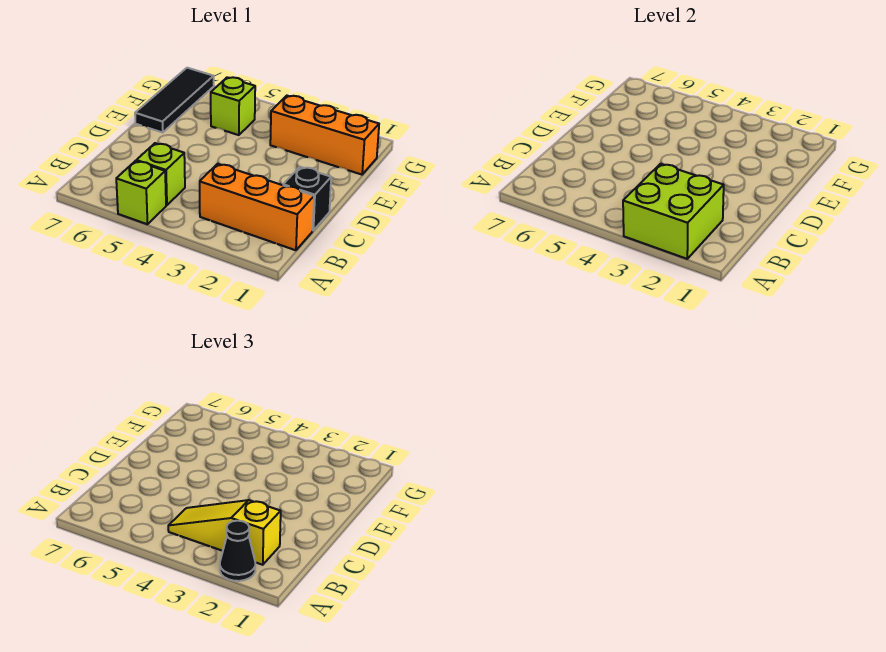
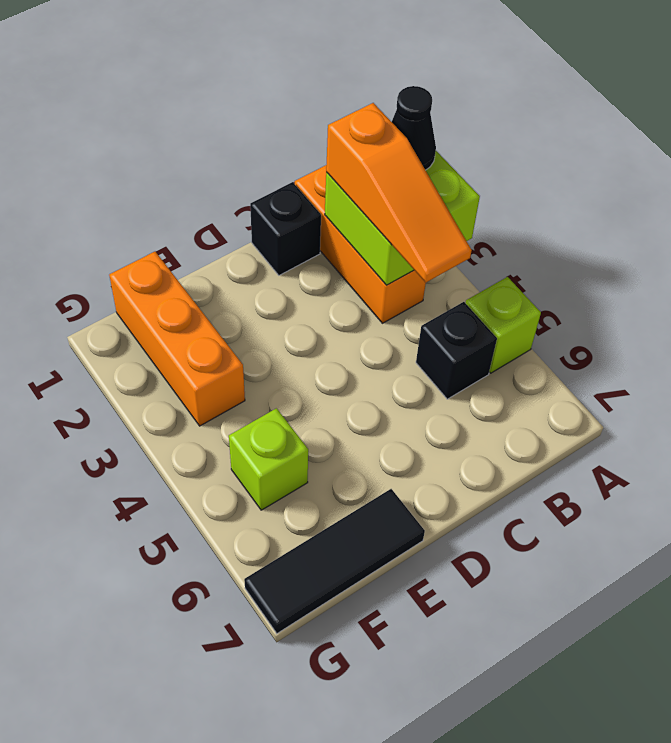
yellow slope B2:B4 level 3 top 2 -> orange slope B2:B4 level 3 top 2
lime brick B5 level 1 -> black brick B5 level 1

